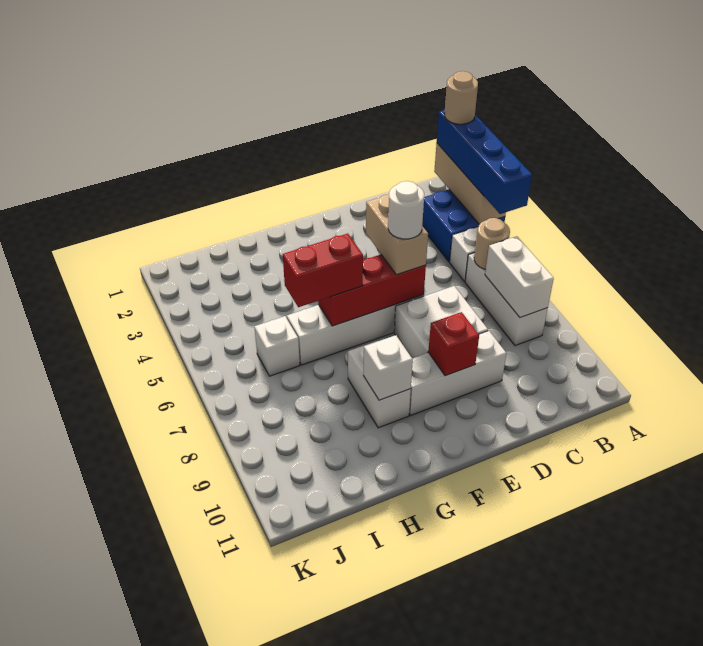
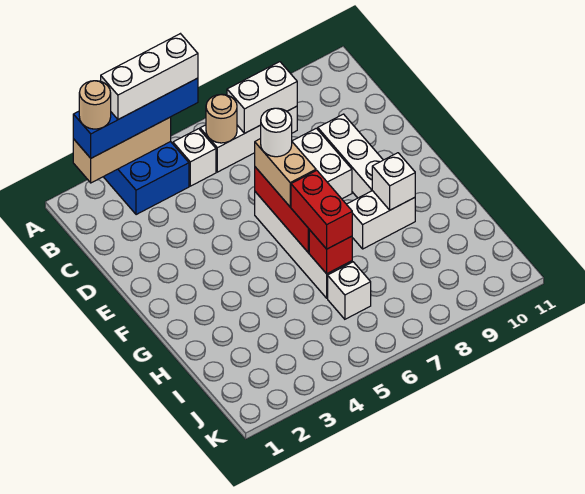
none -> white brick A3:A5 level 4
tan brick E5:E6 level 3 -> tan brick E6:F6 level 3
red brick E9 level 2 -> red brick H6 level 2

